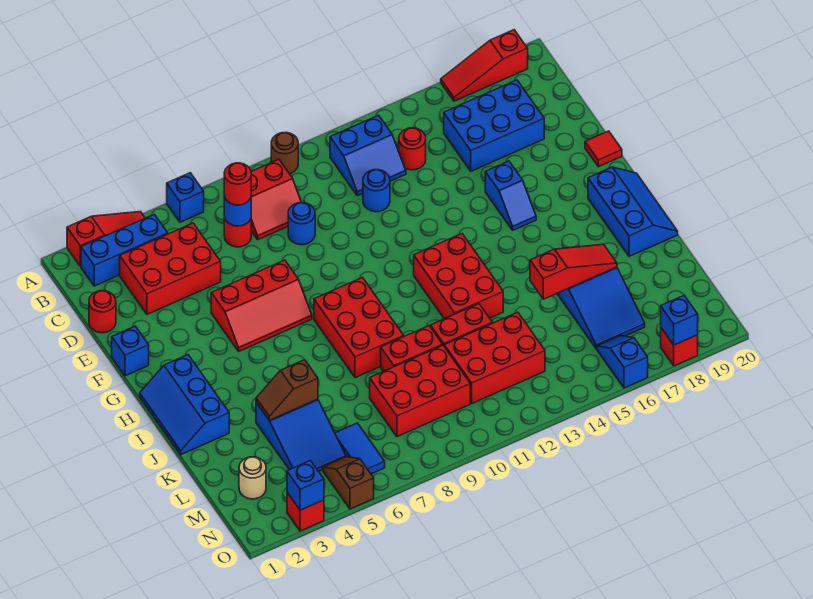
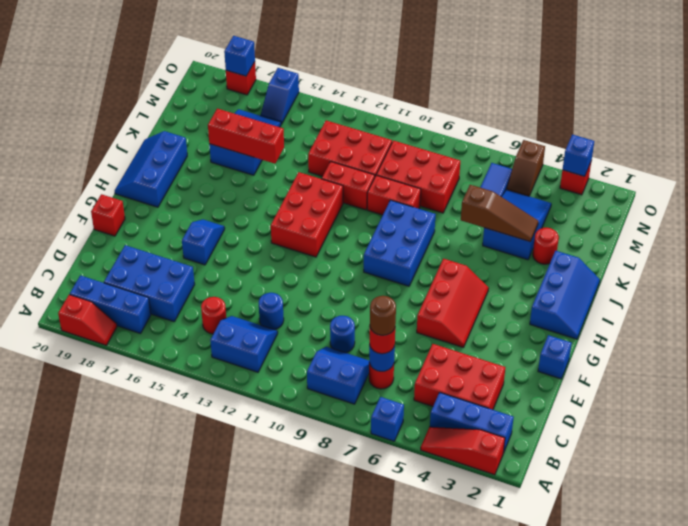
brown round brick A10 level 1 -> brown round brick C7 level 4
red slope A17:A19 level 1 top 19 -> red slope A18:A19 level 1 top 19
red slope B8:C9 level 1 top B -> blue slope B8:C9 level 1 top B
none -> blue brick B17:B19 level 1
red round brick D1 level 1 -> red round brick K3 level 1
red slope F5:G7 level 1 top F -> red slope F5:H6 level 1 top 6
red tile F20 level 1 -> red brick F20 level 1
red brick H8:J9 level 1 -> blue brick H8:J9 level 1
brown slope K4:K5 level 2 top 5 -> brown slope K4:K6 level 2 top 6
red slope K15:K17 level 2 top 15 -> red brick K15:K17 level 2
tan round brick M2 level 1 -> none

